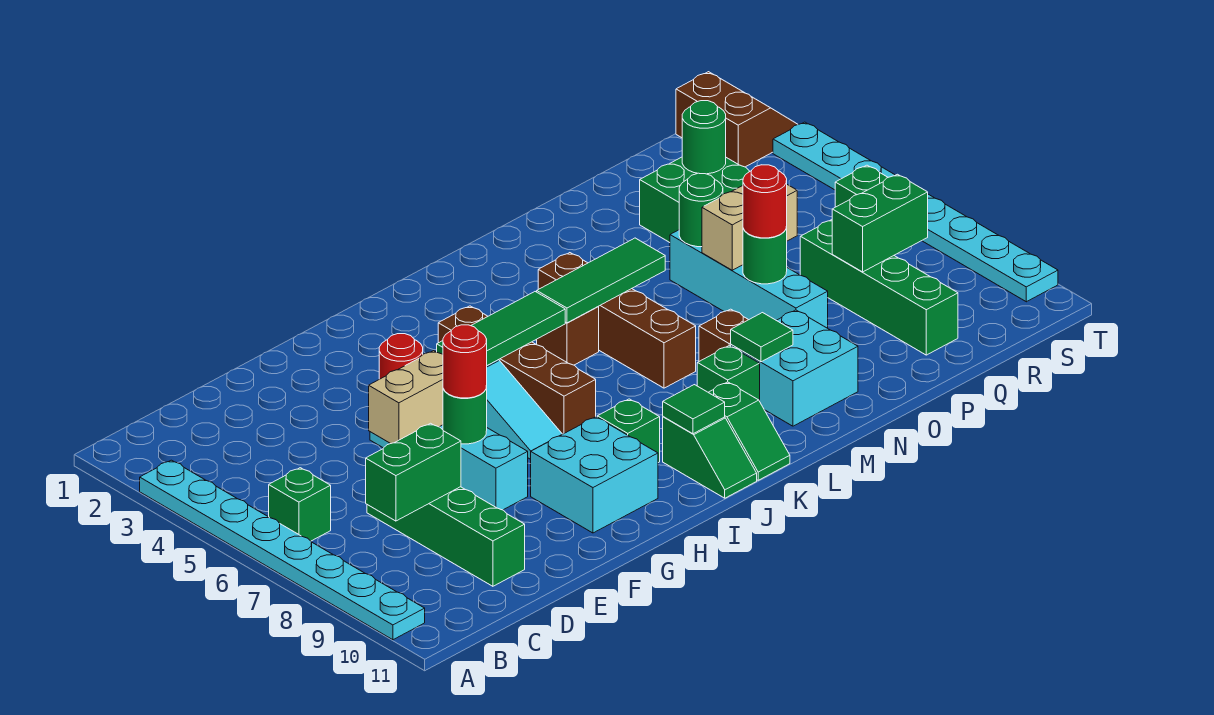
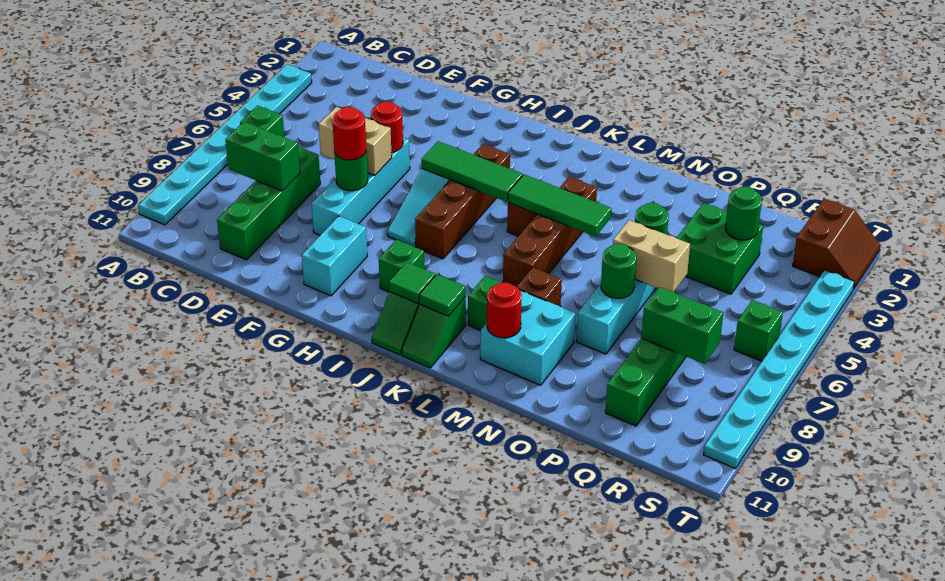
cyan brick G9:H10 level 1 -> cyan brick G9:G10 level 1
green tile M9 level 2 -> green tile K10 level 2
red round brick O7 level 3 -> red round brick M10 level 2

